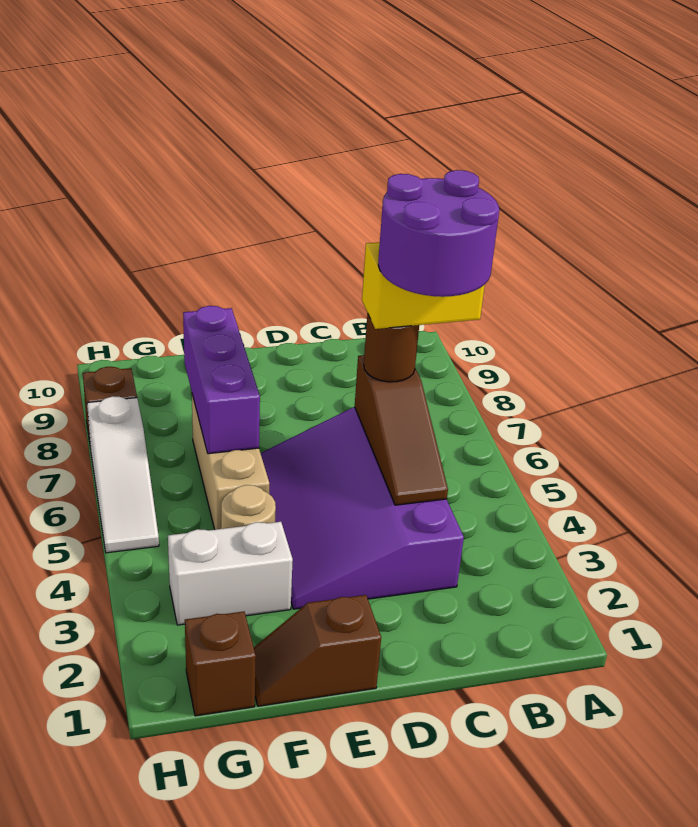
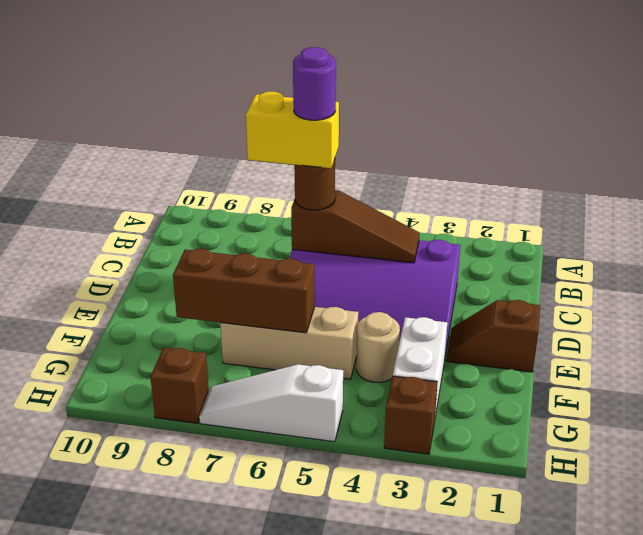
purple round brick B5:C6 level 5 -> purple round brick C6 level 5
yellow brick B6:C6 level 4 -> yellow brick C6:C7 level 4
brown slope E1:F1 level 1 top E -> brown slope E1:E2 level 1 top 1
purple brick F6:F8 level 2 -> brown brick F6:F8 level 2
brown brick G1 level 1 -> brown brick H3 level 1
white slope H5:H7 level 1 top 7 -> white slope H5:H7 level 1 top 5

